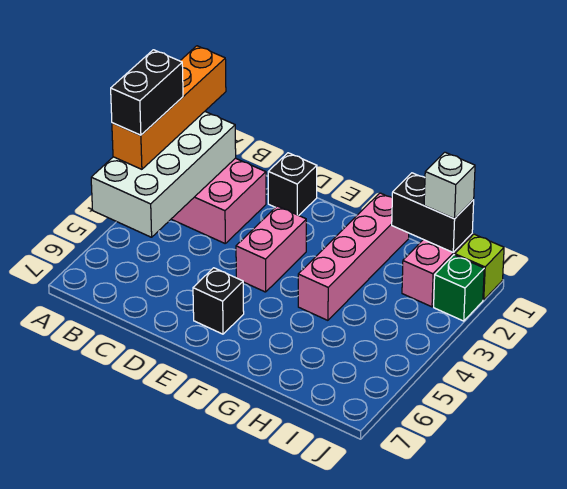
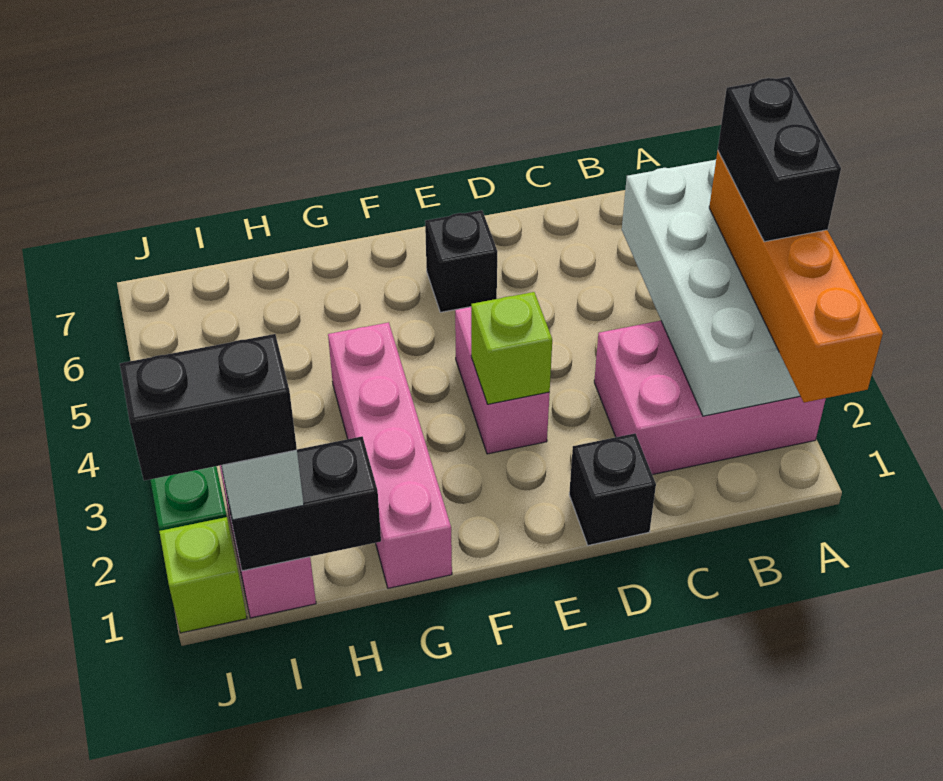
none -> lime brick E3 level 2
none -> black brick I1:J1 level 4

